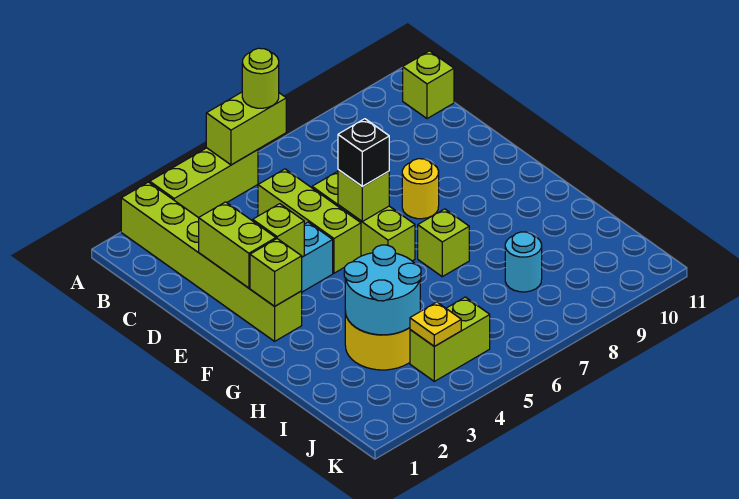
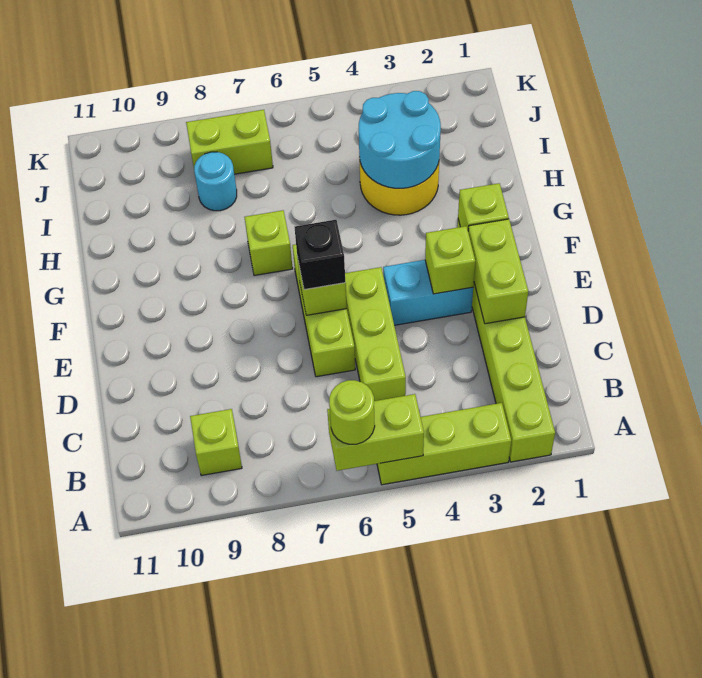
lime brick B11 level 1 -> lime brick B9 level 1
yellow round brick E8 level 1 -> none
lime brick J4:J5 level 1 -> lime brick J7:J8 level 1
yellow plate J4 level 2 -> none

